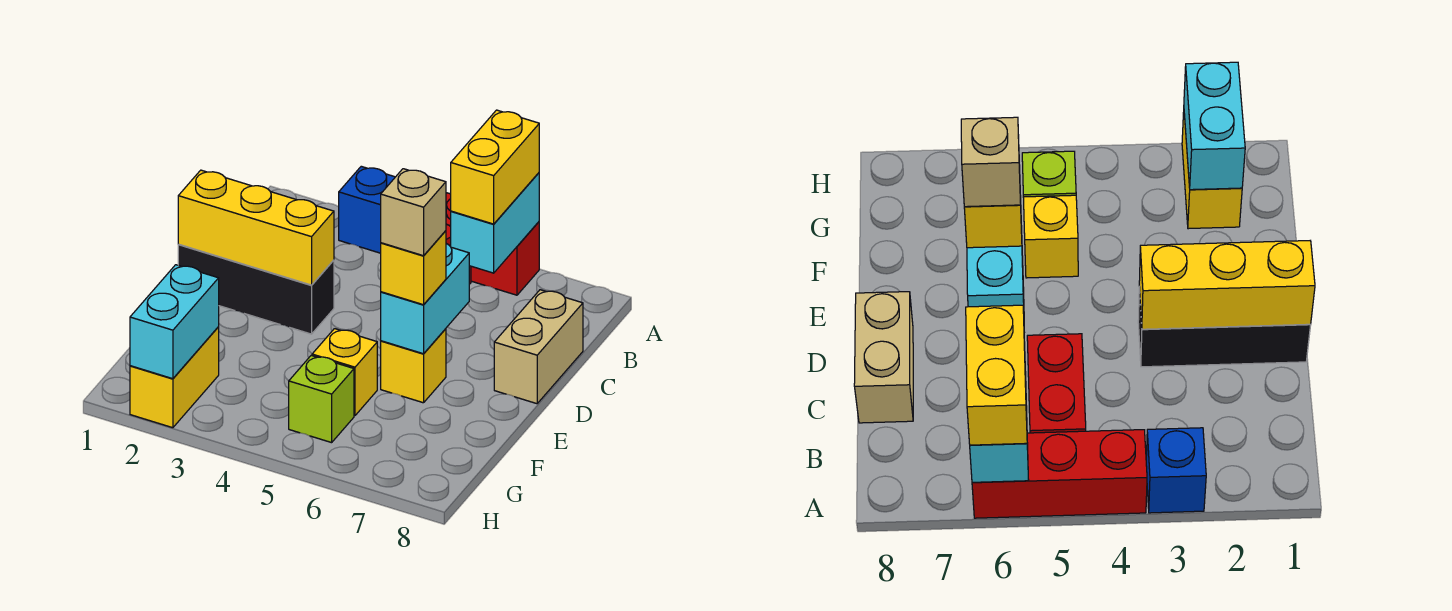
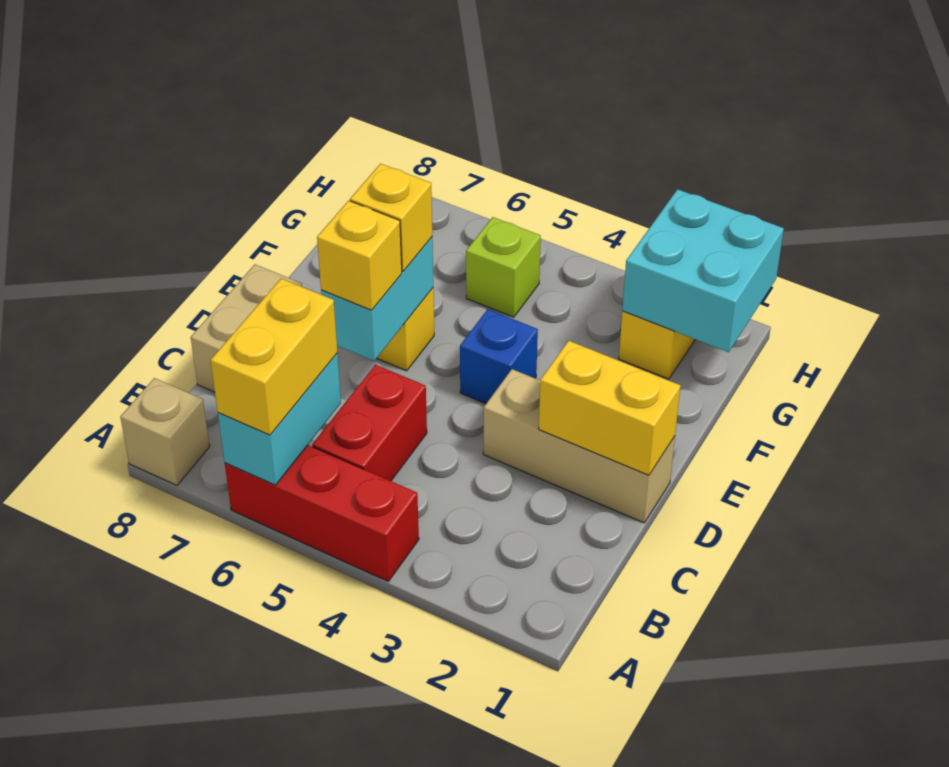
blue brick A3 level 1 -> blue brick E4 level 1
black brick D1:D3 level 1 -> tan brick D1:D3 level 1
yellow brick D1:D3 level 2 -> yellow brick D1:D2 level 2
tan brick E6 level 4 -> tan brick A8 level 1
yellow brick F5 level 1 -> yellow brick D6 level 3
cyan brick G2:H2 level 2 -> cyan brick G1:H2 level 2

